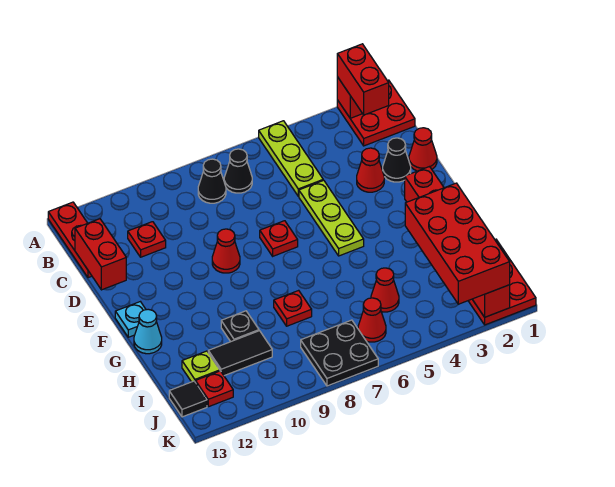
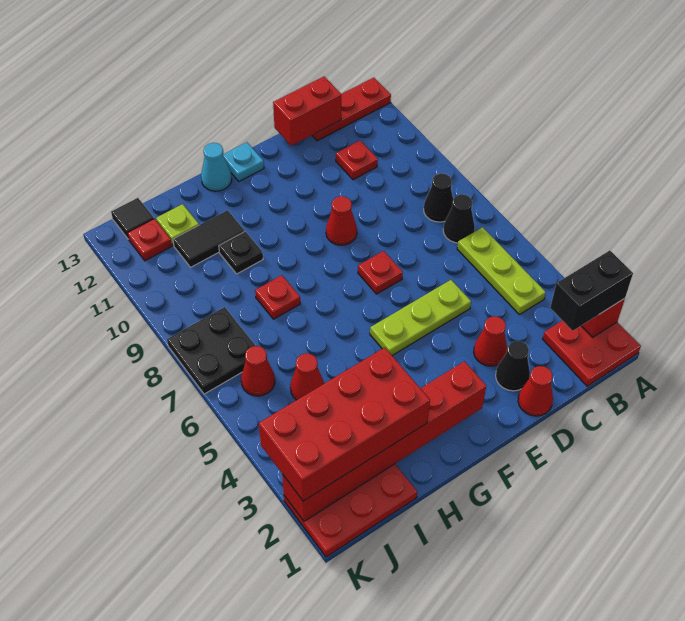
red brick A2:B2 level 3 -> black brick A2:B2 level 3
lime plate A5:C5 level 1 -> lime plate B4:B6 level 1
black tile I10:I11 level 1 -> black tile H11:I11 level 1

